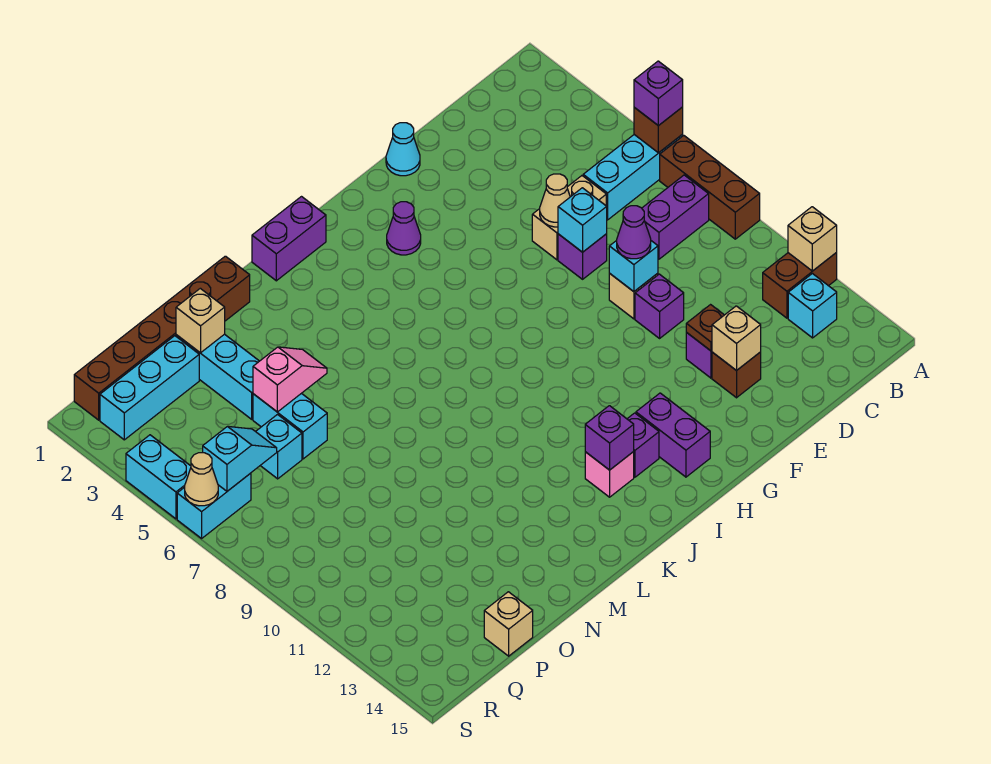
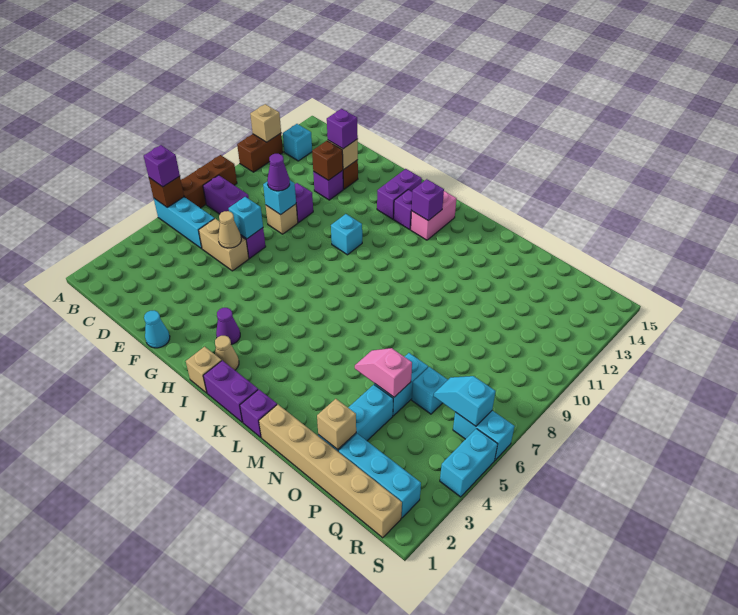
brown brick A12:B12 level 1 -> brown brick A11:A12 level 1
brown plate E12 level 2 -> brown brick E12 level 2
none -> purple brick E13 level 3
none -> cyan brick H10 level 1
pink brick J13 level 1 -> pink brick J13:J14 level 1
none -> purple brick L1 level 1
brown brick M1:R1 level 1 -> tan brick M1:R1 level 1
tan brick P15 level 1 -> tan brick I1 level 1
tan cone S6 level 2 -> tan cone I2 level 1

